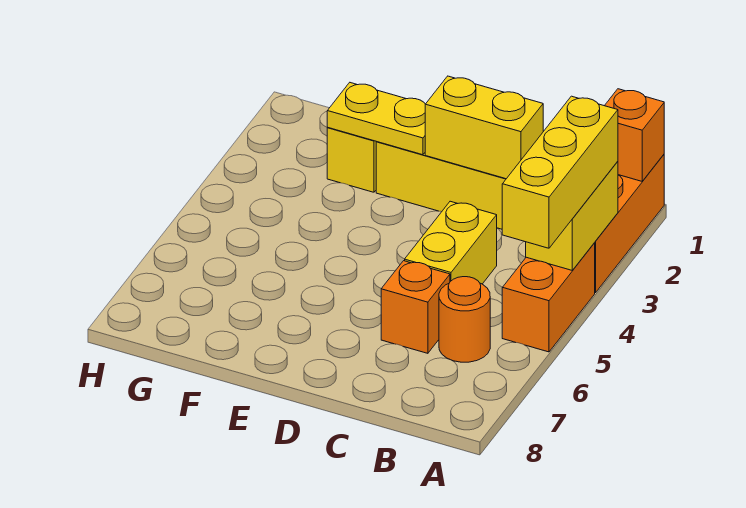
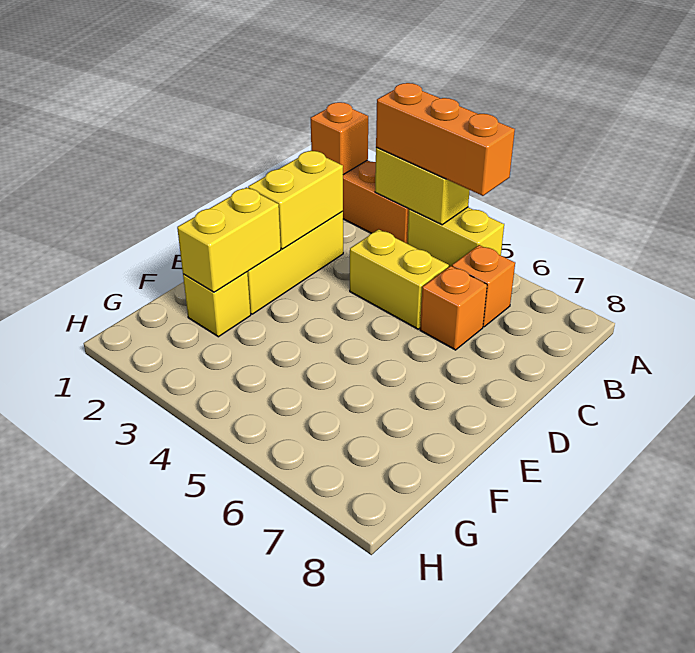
yellow brick A3:A5 level 3 -> orange brick A3:A5 level 3
orange brick A4:A5 level 1 -> yellow brick A4:A5 level 1
orange round brick B6 level 1 -> orange brick B6 level 1
yellow plate E2:F2 level 2 -> yellow brick E2:F2 level 2

